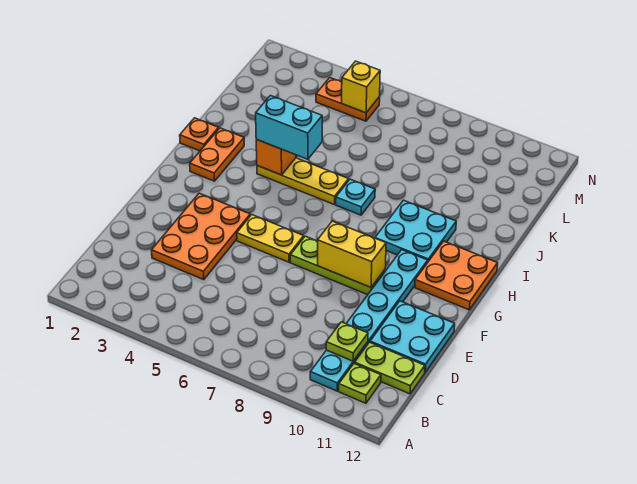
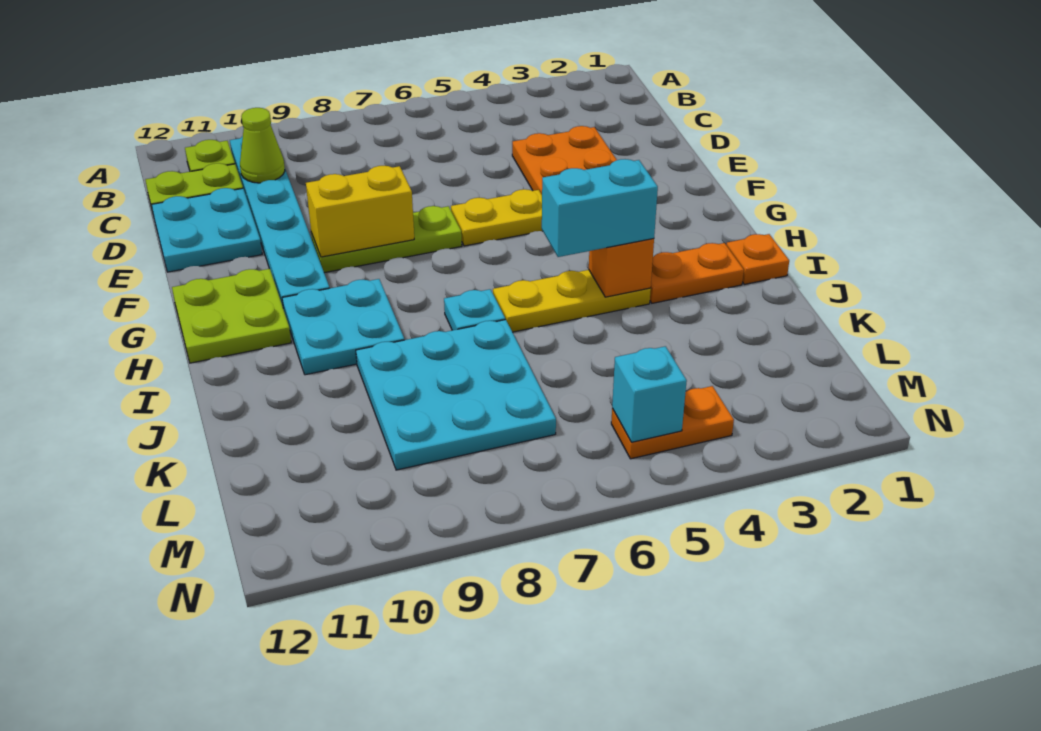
lime plate C10 level 2 -> lime cone C10 level 2
orange plate G11:H12 level 1 -> lime plate G11:H12 level 1
orange plate H2:I2 level 1 -> orange plate I2:I3 level 1
none -> cyan plate J7:L9 level 1
yellow brick M5 level 2 -> cyan brick M5 level 2

